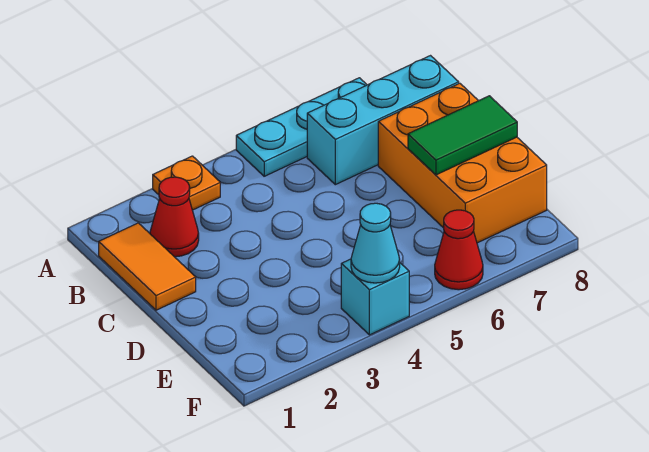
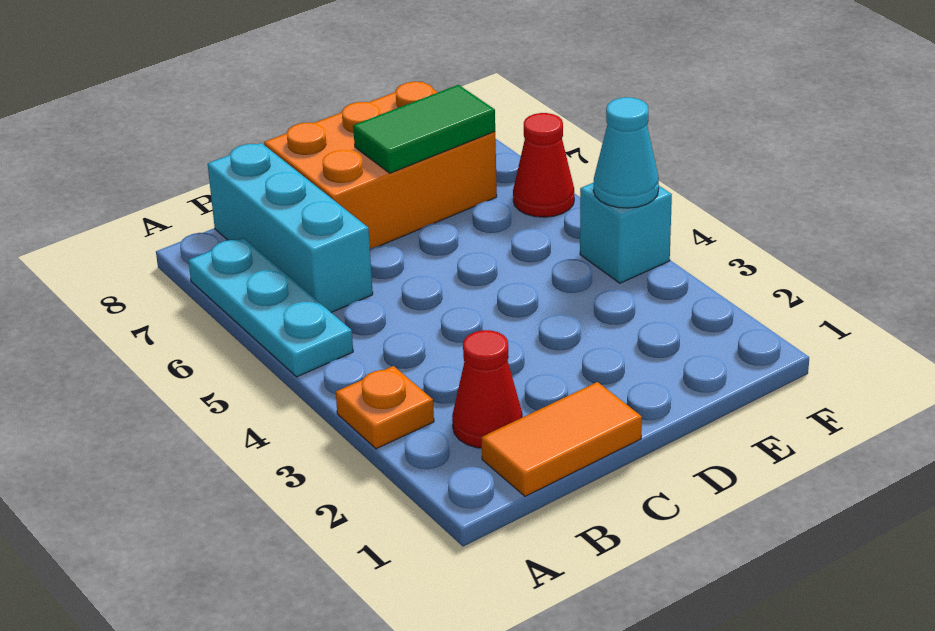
green tile D7:D8 level 2 -> green tile D7:E7 level 2

